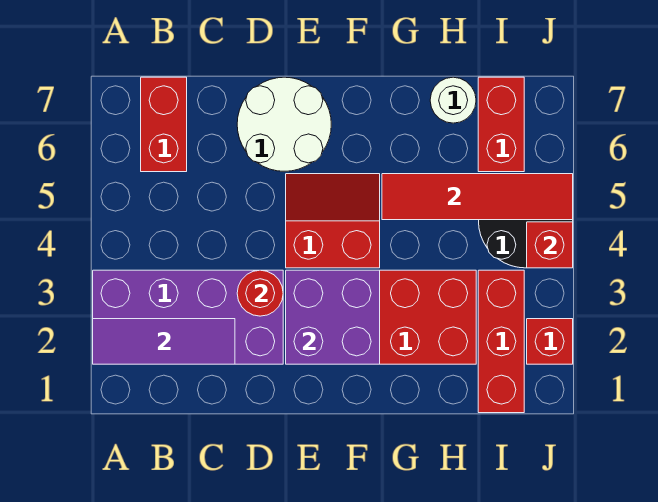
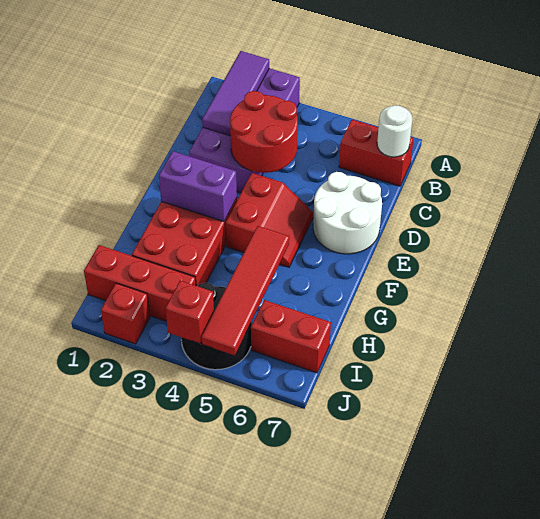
red round brick D3 level 2 -> red round brick C3:D4 level 2
purple brick E2:F3 level 2 -> purple brick F2:F3 level 2
white round brick H7 level 1 -> white round brick B7 level 2

